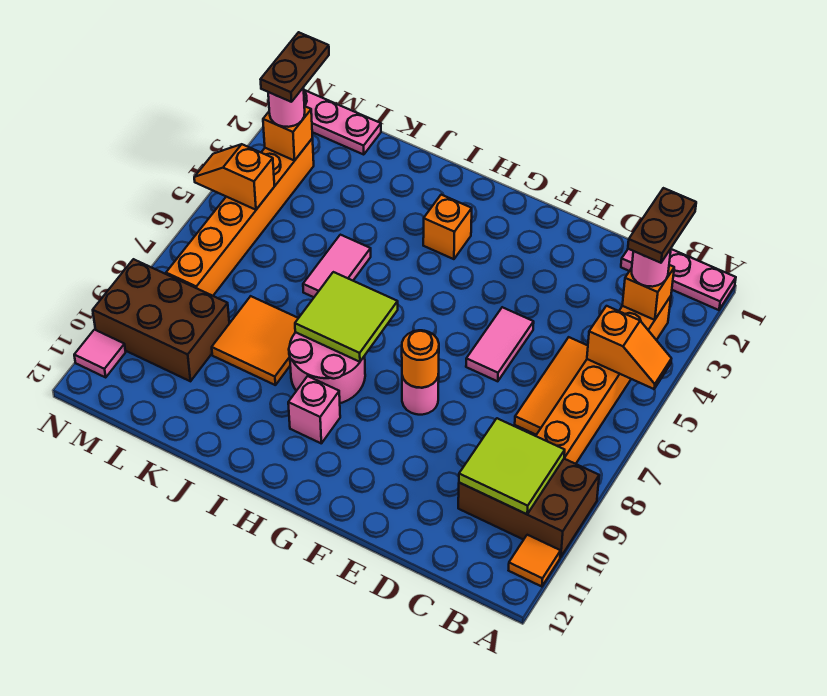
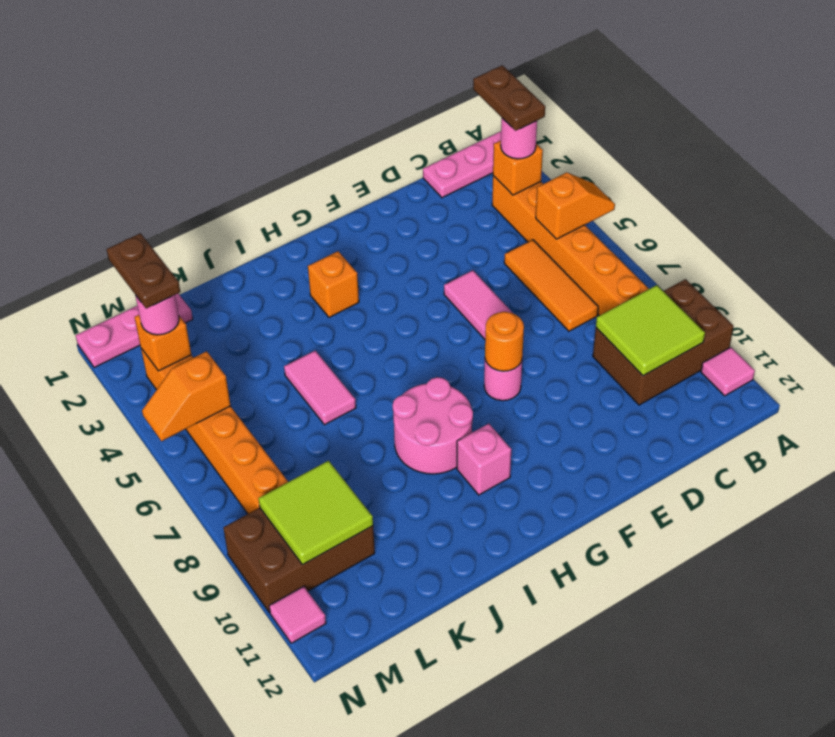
orange tile A11 level 1 -> pink tile A11 level 1
lime tile H7:I8 level 2 -> lime tile L9:M10 level 2
orange tile J8:K9 level 1 -> none

